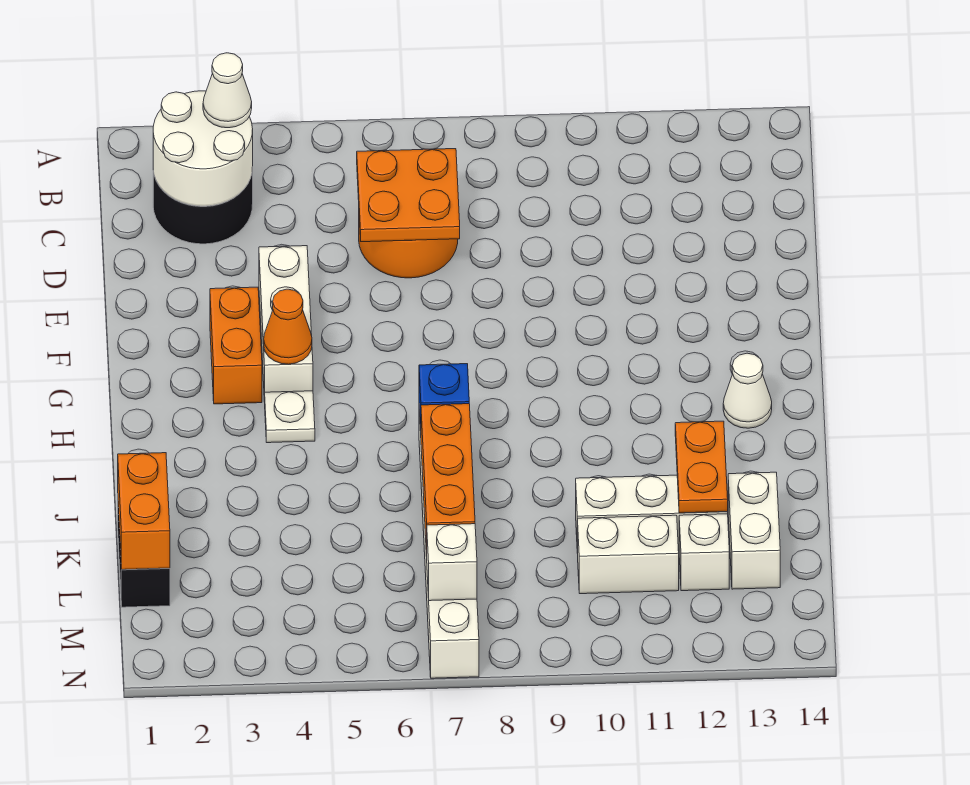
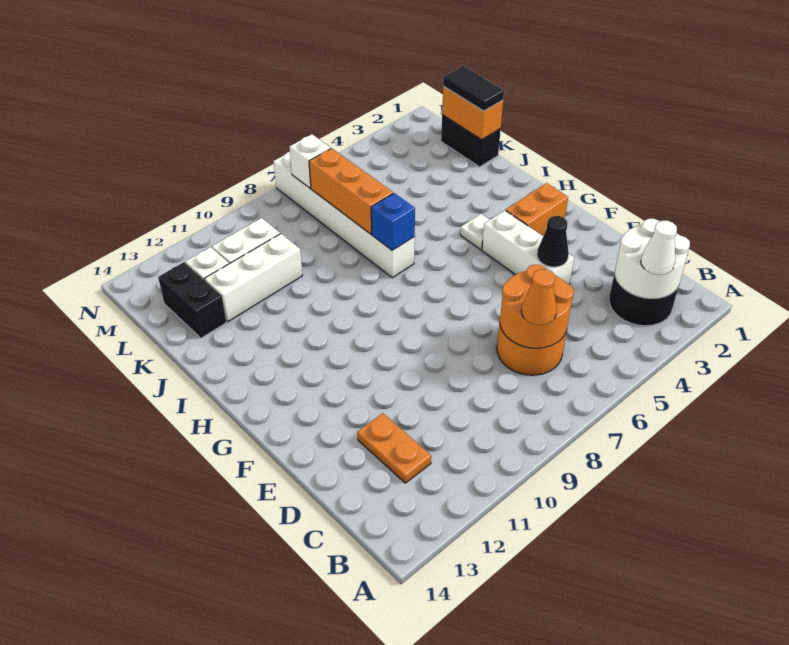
orange plate C6:D7 level 2 -> orange round brick C6:D7 level 2
none -> black cone E4 level 2
orange brick F3:G3 level 1 -> orange brick G2:G3 level 1
orange cone G4 level 2 -> orange cone C7 level 3
white cone H13 level 1 -> none
orange plate J12:K12 level 2 -> orange plate C12:D12 level 1
none -> black tile K1:L1 level 3
white brick K13:L13 level 1 -> black brick K13:L13 level 1

